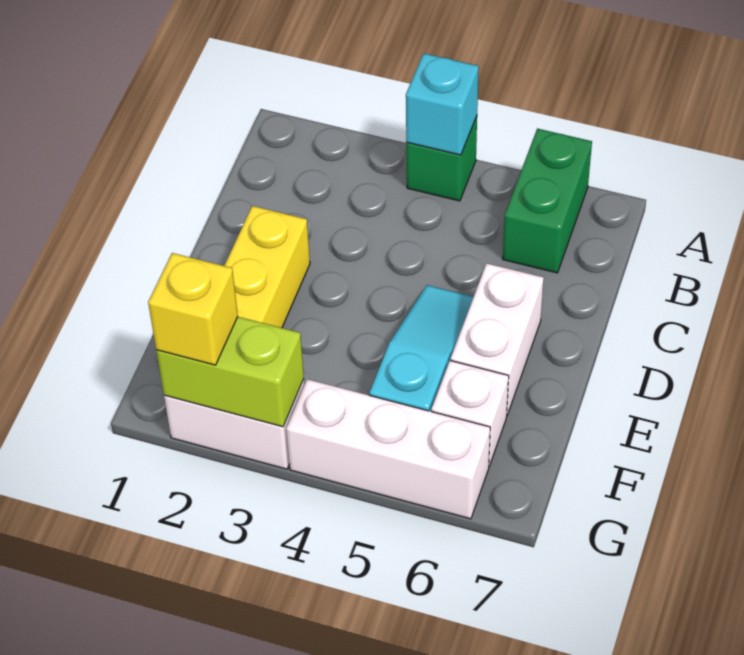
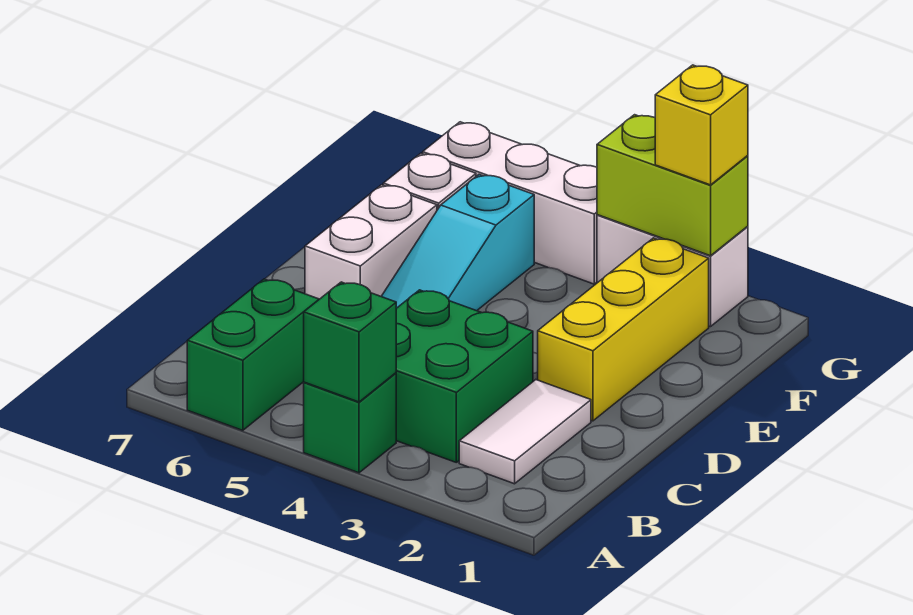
cyan brick A4 level 2 -> green brick A4 level 2
none -> white tile B2:C2 level 1
none -> green brick B3:C4 level 1

